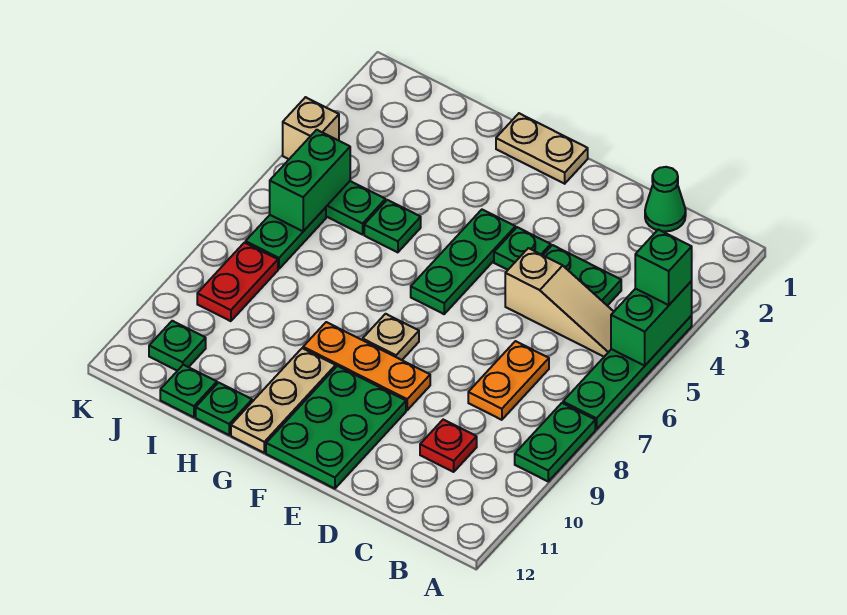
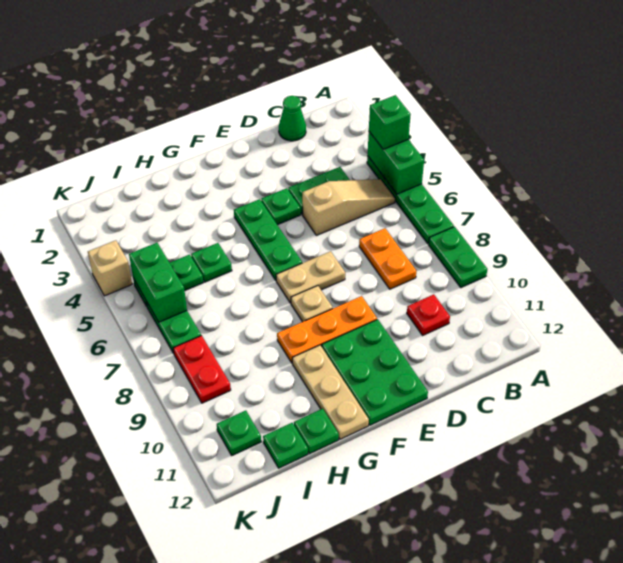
tan plate F1:G1 level 1 -> tan plate E7:F7 level 1

